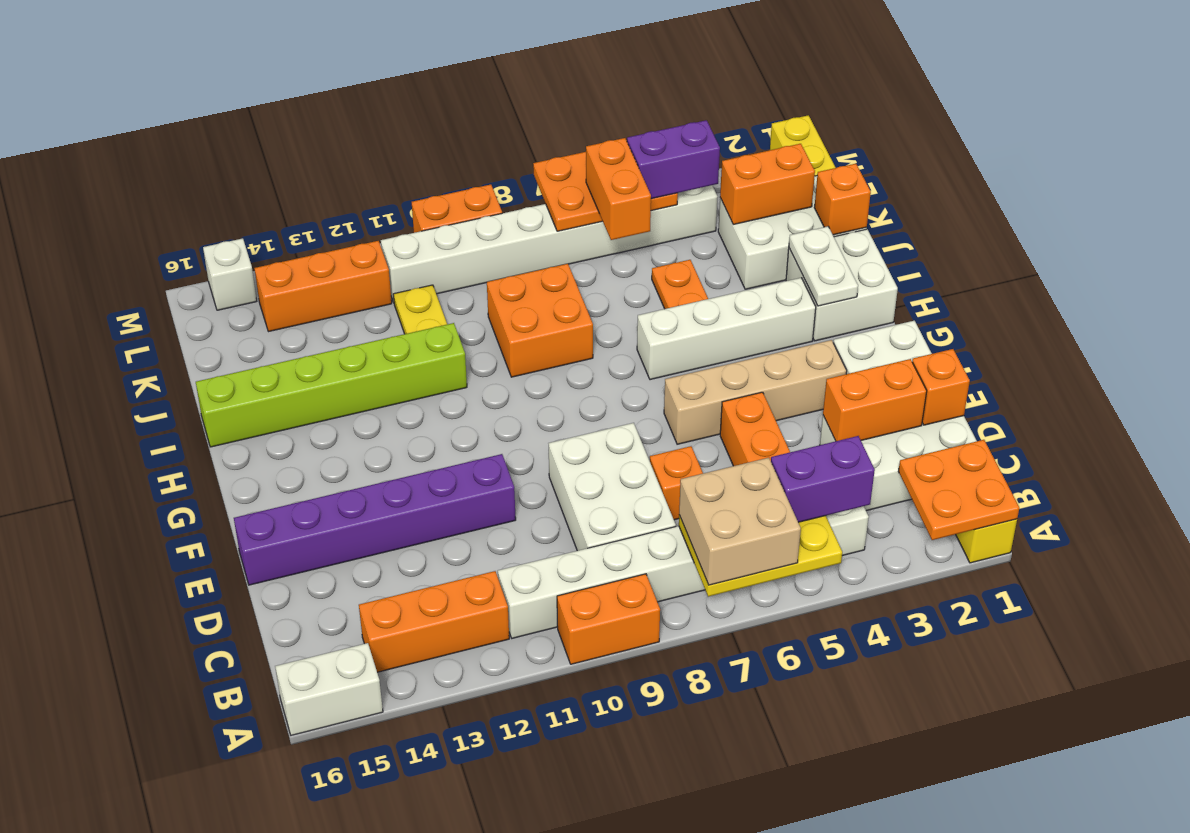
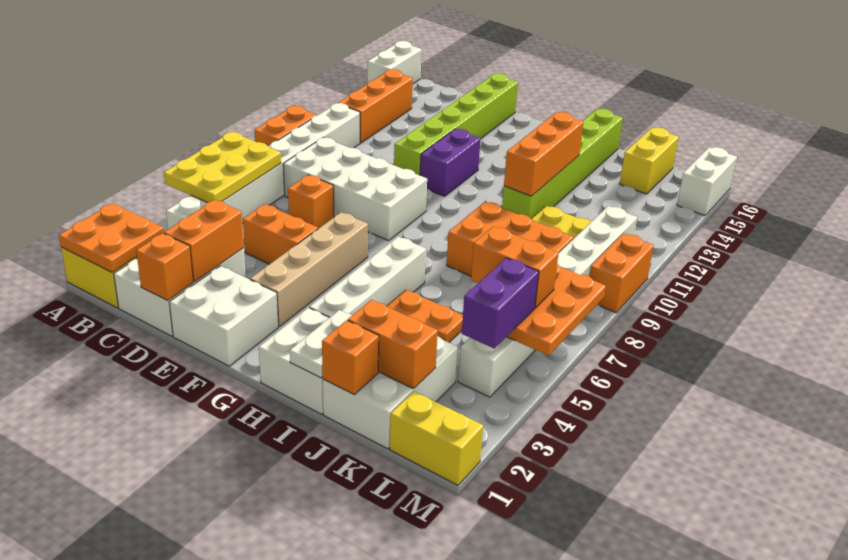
tan brick A6:B7 level 3 -> none
purple brick B4:B5 level 3 -> purple brick F11:F12 level 1
white brick C8:E9 level 1 -> white brick C8:F9 level 1
purple brick E11:E16 level 1 -> lime brick E11:E16 level 1
white plate H2:I2 level 2 -> white plate I1:I2 level 2
orange brick I8:J9 level 1 -> orange brick I8:K9 level 1
orange brick K2:K3 level 2 -> orange brick J2:K2 level 2
none -> yellow brick K15:K16 level 1
orange brick L12:L14 level 1 -> orange brick I11:I13 level 2
white brick M15 level 1 -> white brick M15:M16 level 1

